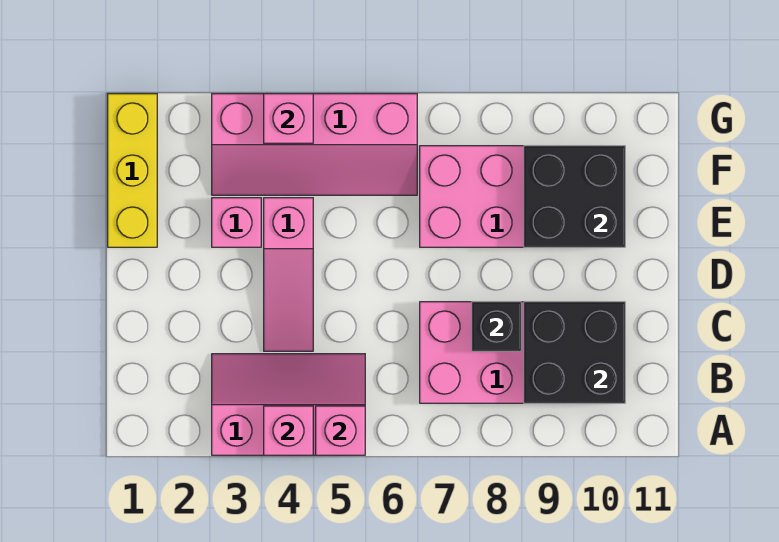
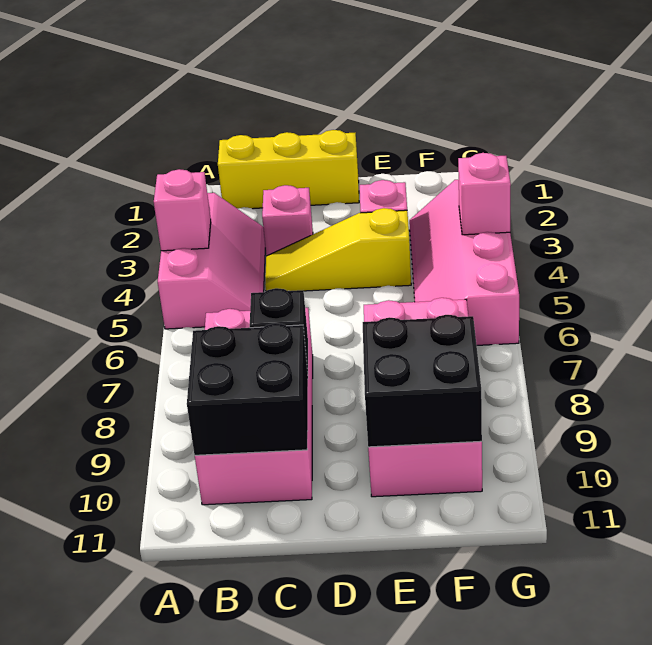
pink brick A5 level 2 -> pink brick C3 level 1
pink slope C4:E4 level 1 top E -> yellow slope C4:E4 level 1 top E
yellow brick E1:G1 level 1 -> yellow brick B1:D1 level 1

